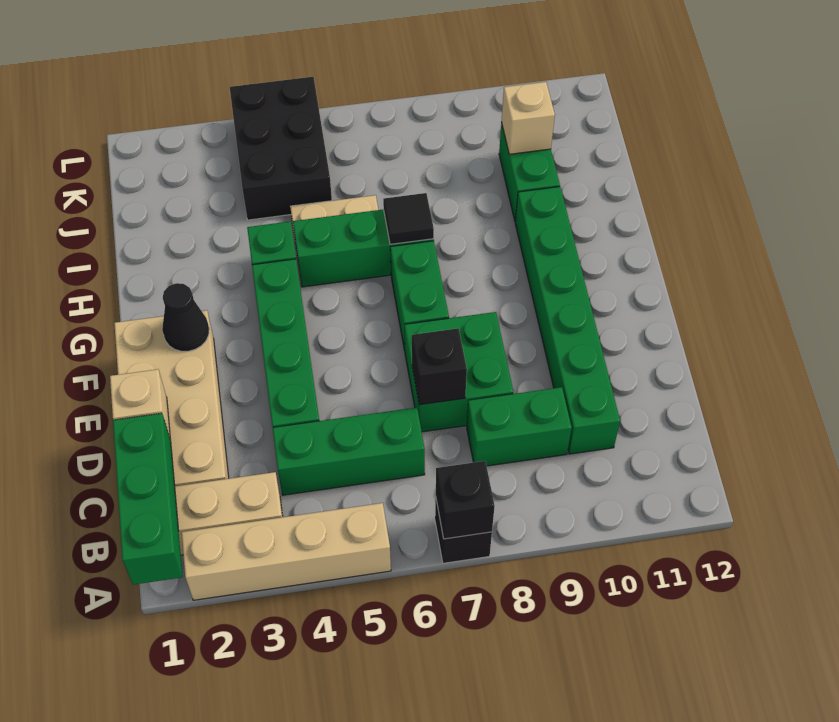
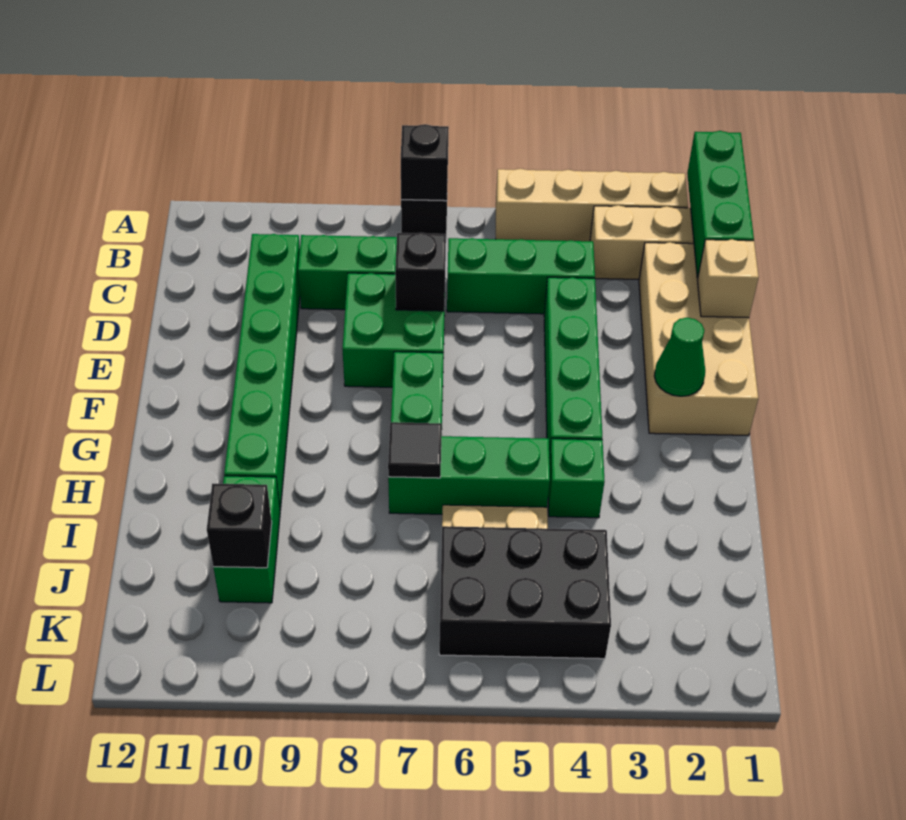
black cone F2 level 2 -> green cone F2 level 2
black brick J4:L5 level 1 -> black brick J4:K6 level 1
tan brick J10 level 2 -> black brick J10 level 2

